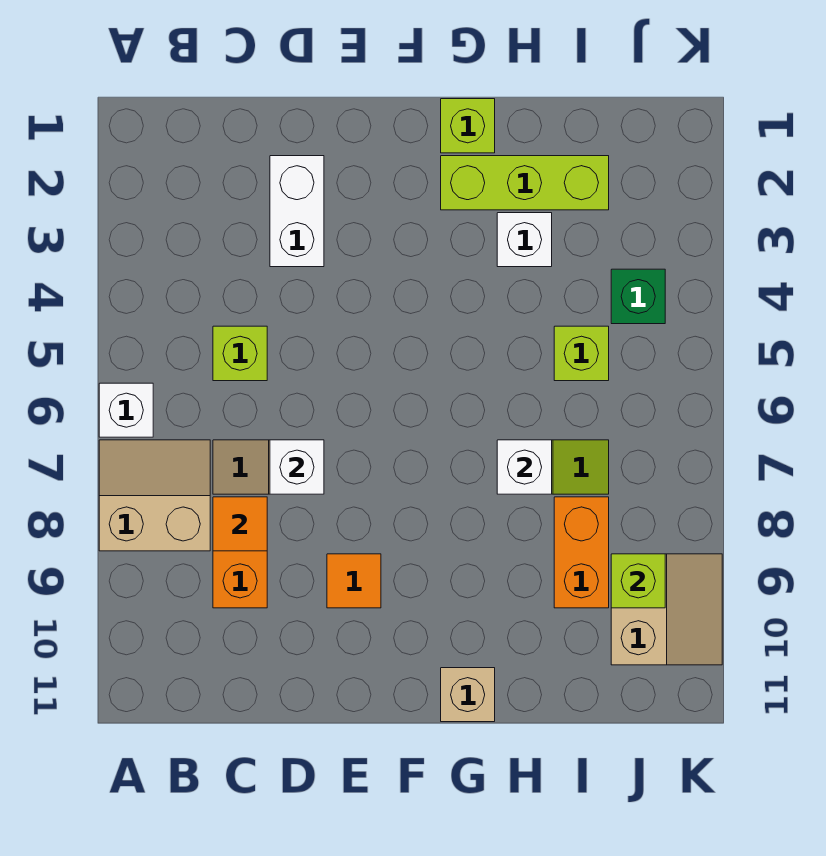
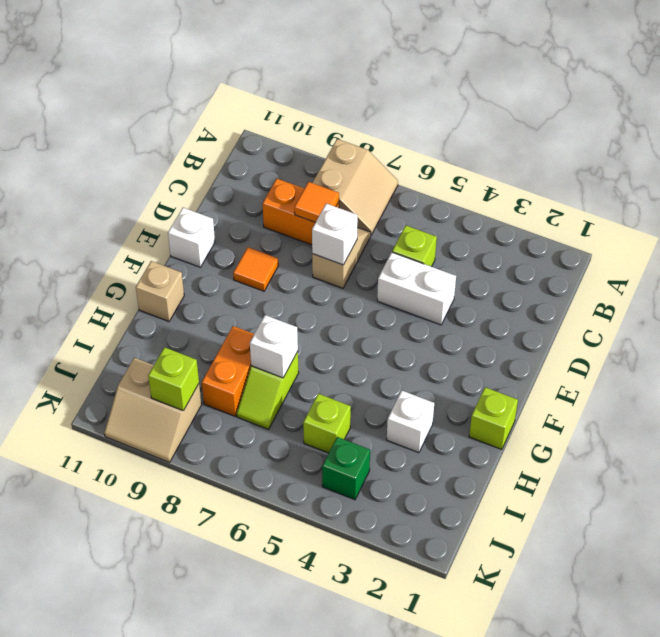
white brick A6 level 1 -> white brick E11 level 1
white brick D2:D3 level 1 -> white brick D4:D5 level 1
lime brick G2:I2 level 1 -> none
orange brick I8:I9 level 1 -> orange brick H8:I8 level 1

